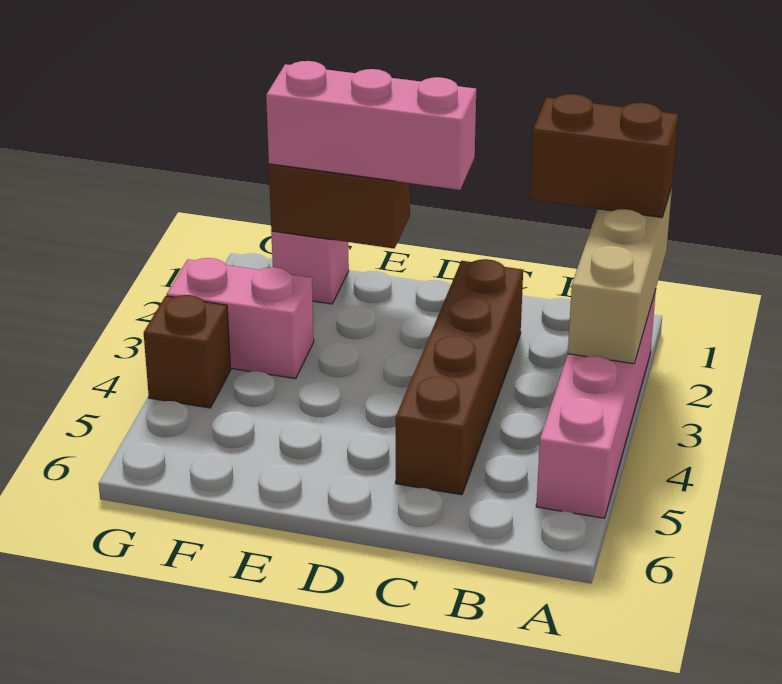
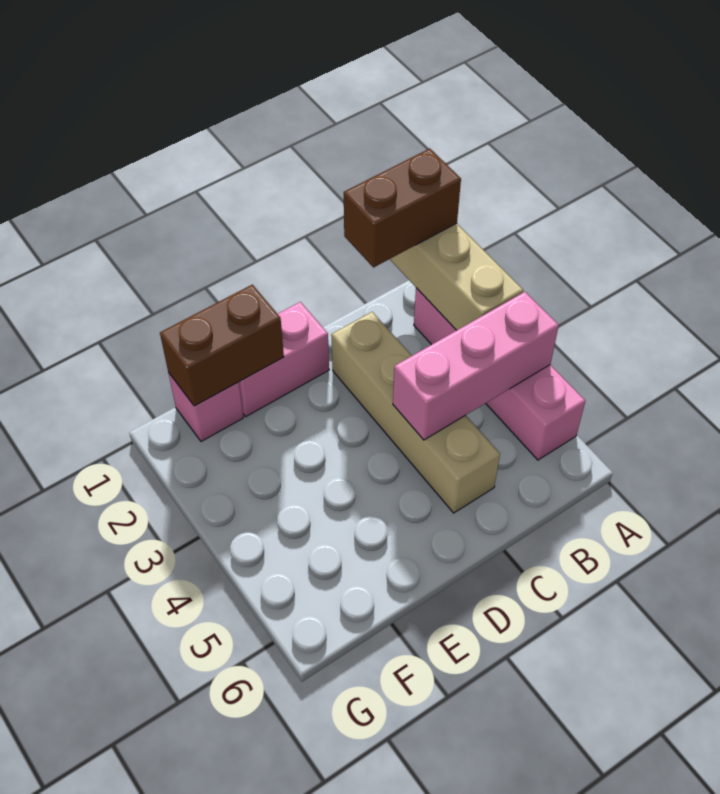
brown brick C2:C5 level 1 -> tan brick C2:C5 level 1
pink brick D1:F1 level 3 -> pink brick A4:C4 level 2
pink brick F3:G3 level 1 -> pink brick D1:E1 level 1
brown brick G4 level 1 -> none

